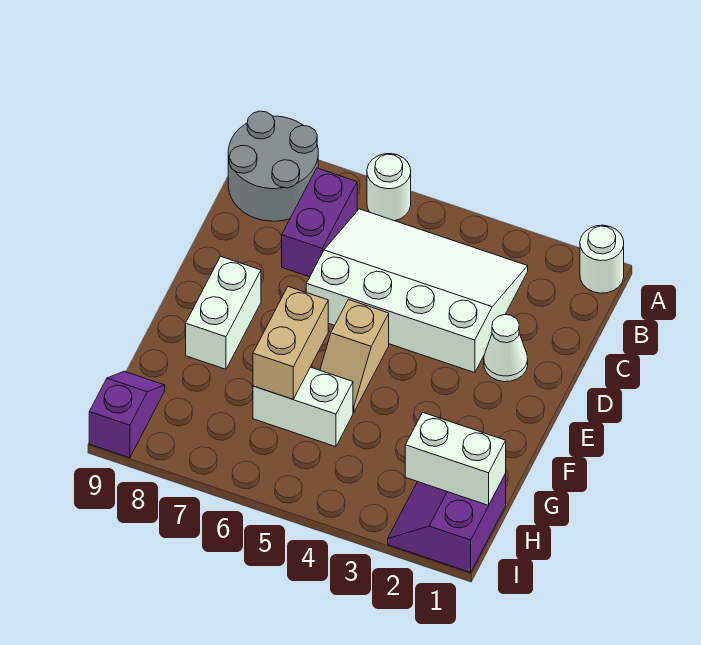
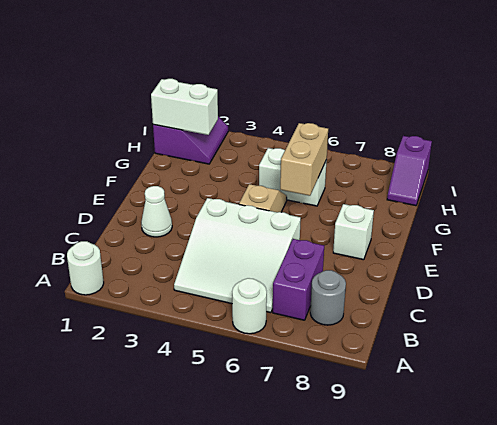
grey round brick A8:B9 level 1 -> grey round brick B8 level 1
white slope B3:D6 level 1 top D -> white slope B4:D6 level 1 top D
white brick E8:F8 level 1 -> white brick E8 level 1

